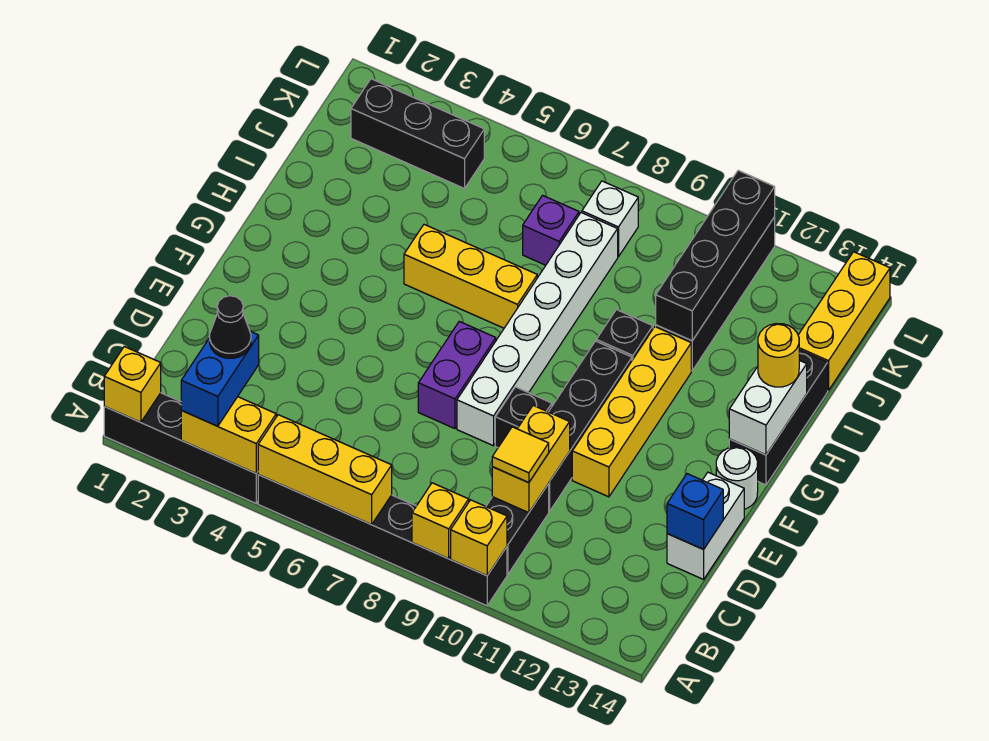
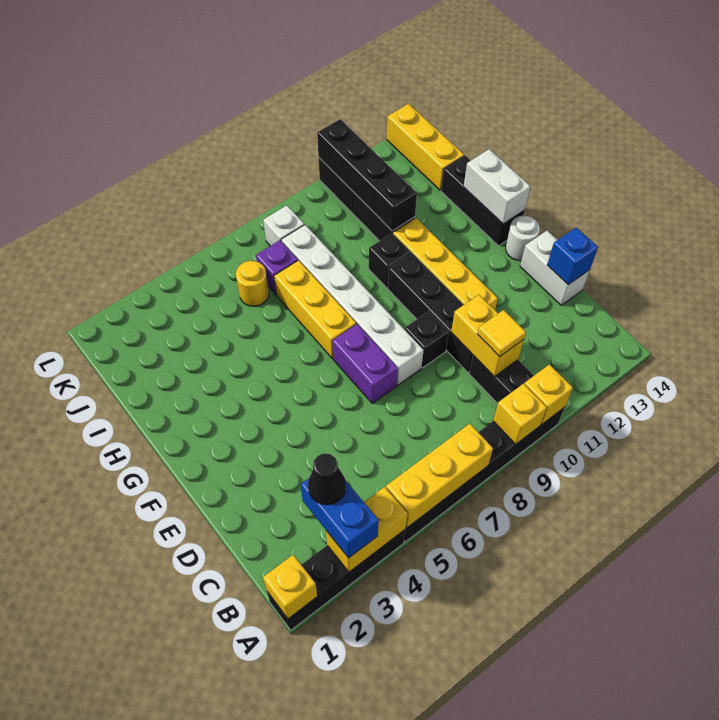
yellow brick H5:H7 level 1 -> yellow brick G7:I7 level 1
yellow round brick H14 level 3 -> yellow round brick J6 level 1
black brick K2:K4 level 1 -> none

